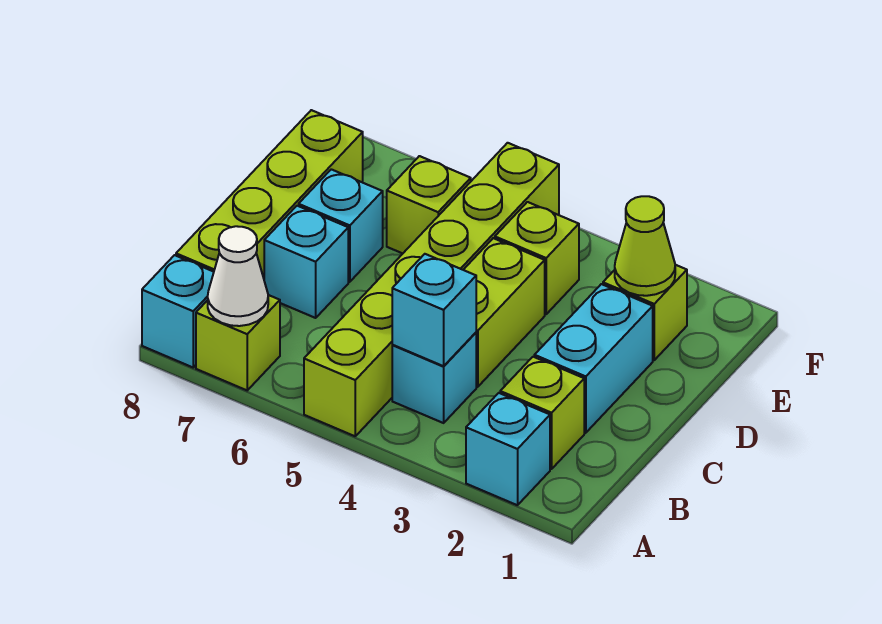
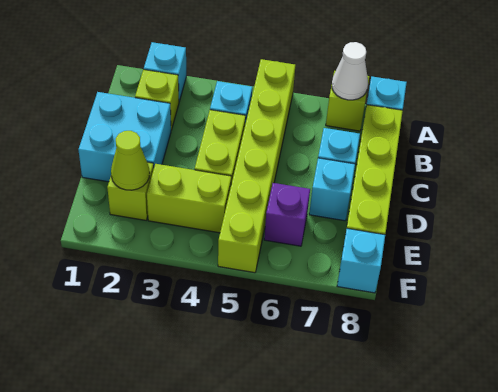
cyan brick B4 level 2 -> cyan brick F8 level 1
cyan brick C2:D2 level 1 -> cyan brick C1:D2 level 1
lime brick E4 level 1 -> lime brick E3:E4 level 1
lime brick E6 level 1 -> purple brick E6 level 1

